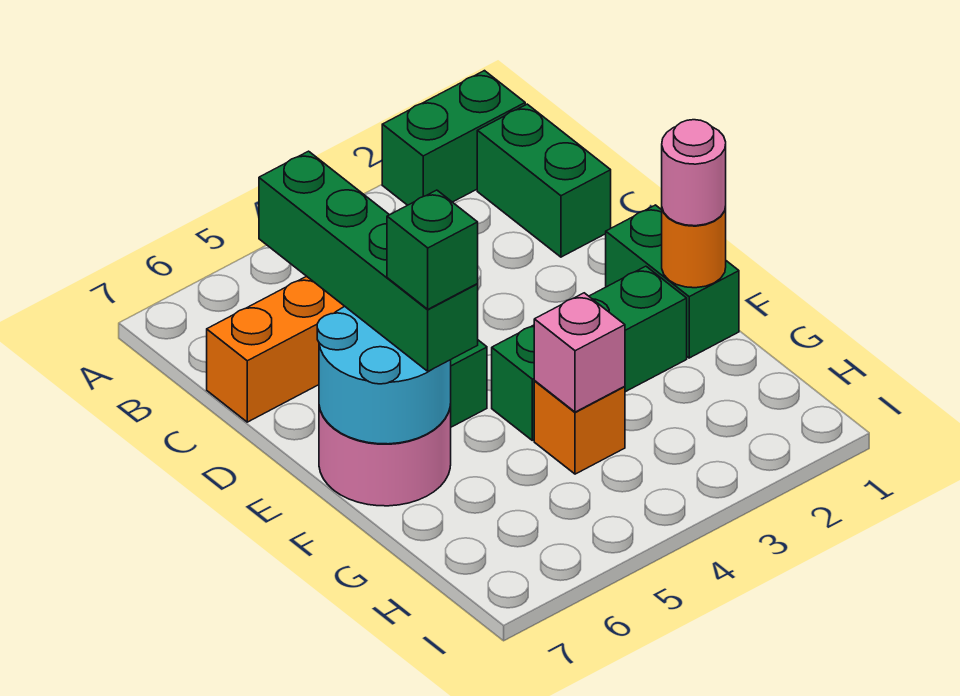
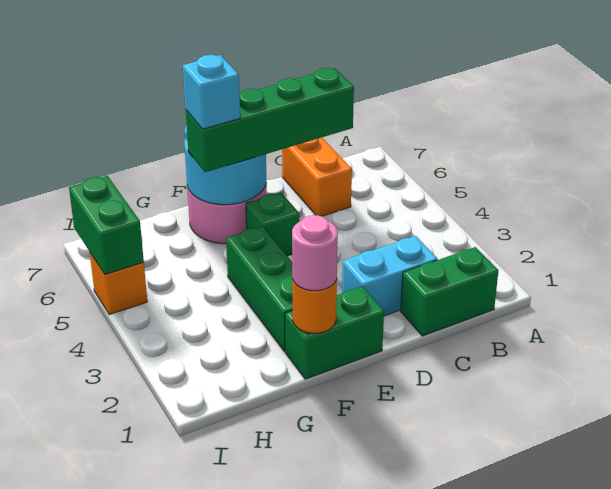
green brick A1:A2 level 1 -> green brick I5:I6 level 2
none -> cyan brick C2:D2 level 1
green brick F6 level 4 -> cyan brick F6 level 4
orange brick G4 level 1 -> orange brick I5 level 1
pink brick G4 level 2 -> none

